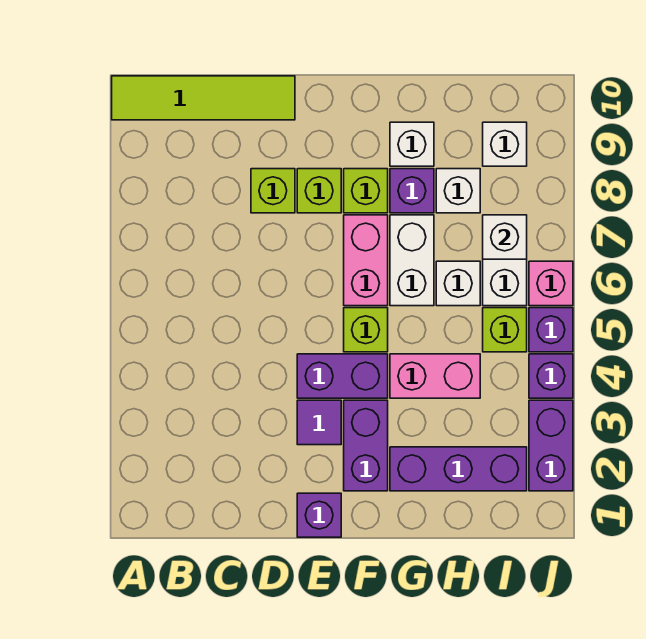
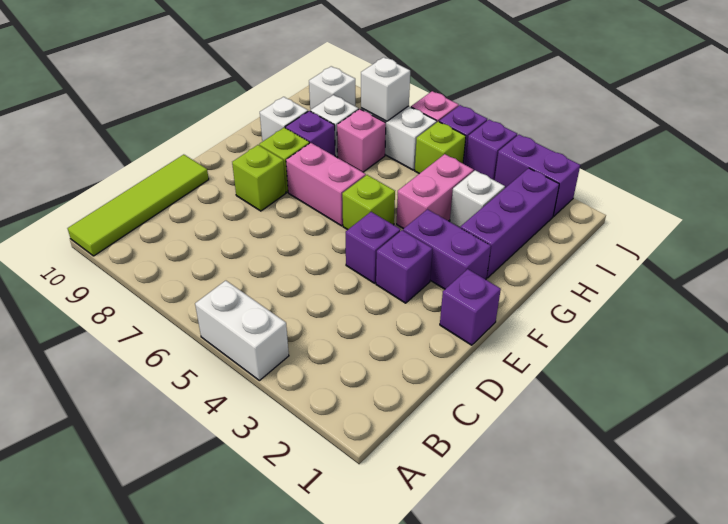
lime brick D8 level 1 -> none
purple tile E3 level 1 -> purple brick E3 level 1
purple brick E4:F4 level 1 -> purple brick E4 level 1
white brick G6:G7 level 1 -> white brick A4:A5 level 1
white brick H6 level 1 -> white brick H3 level 1
none -> pink brick H7 level 1

